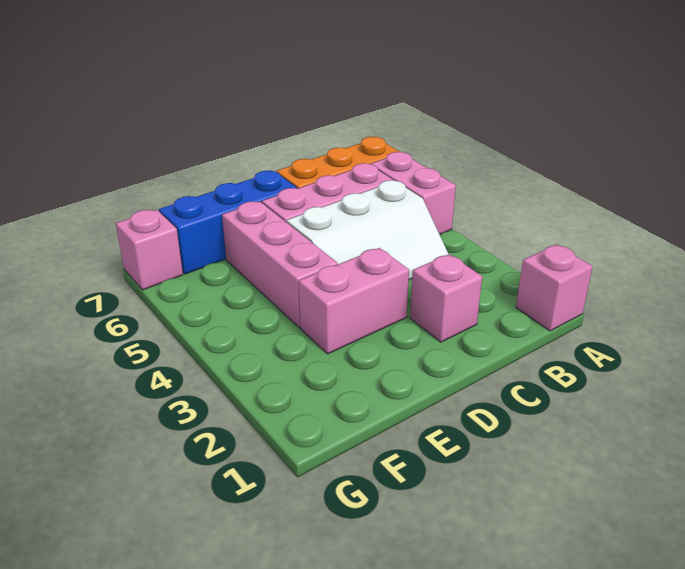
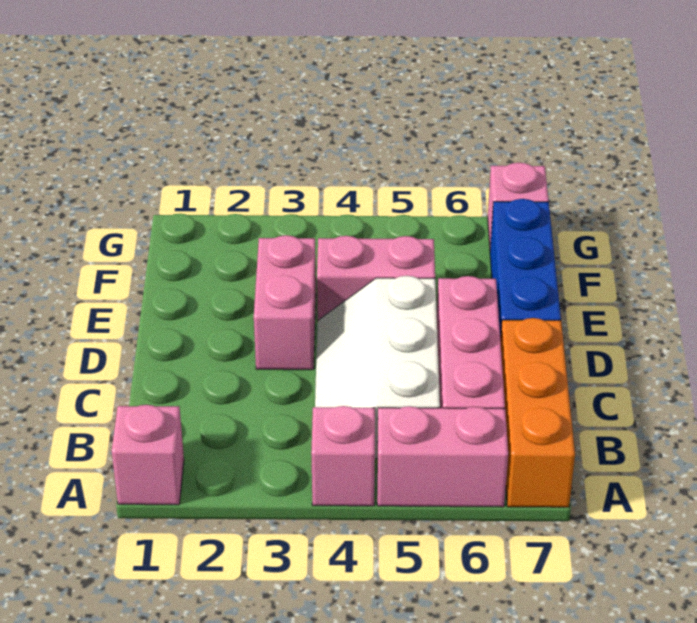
pink brick C2 level 1 -> pink brick A4 level 1
pink brick E4:E6 level 1 -> pink brick E4:E5 level 1

